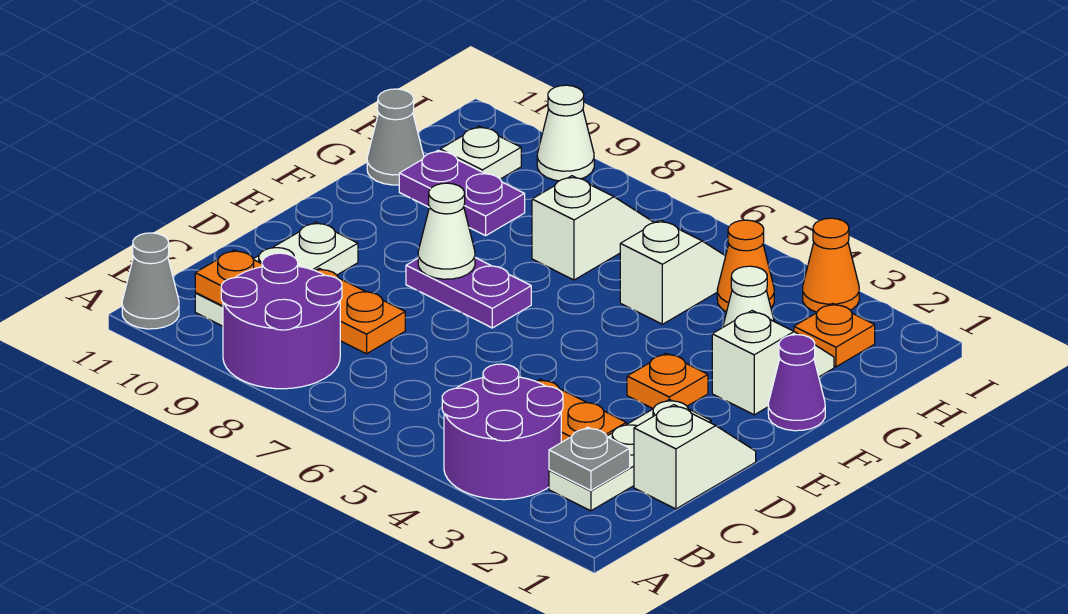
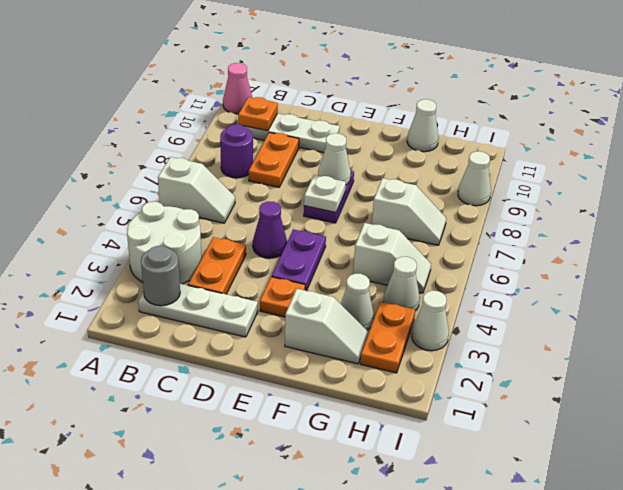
purple round brick A3:B4 level 1 -> white round brick A3:B4 level 1
purple round brick A8:B9 level 1 -> purple round brick B8 level 1
grey cone A11 level 1 -> pink cone A11 level 1
grey plate B2 level 2 -> grey round brick B2 level 2
white slope C1:D1 level 1 top C -> white slope A6:B6 level 1 top A
purple cone F1 level 1 -> purple cone D5 level 1
purple plate G9:G10 level 1 -> purple plate E4:E5 level 1
grey cone G11 level 1 -> white cone G11 level 1
orange plate H2 level 1 -> orange plate H2:H3 level 1
orange cone H4 level 1 -> white cone H4 level 1
white plate H10 level 1 -> white plate E7 level 2
orange cone I3 level 1 -> white cone I3 level 1

